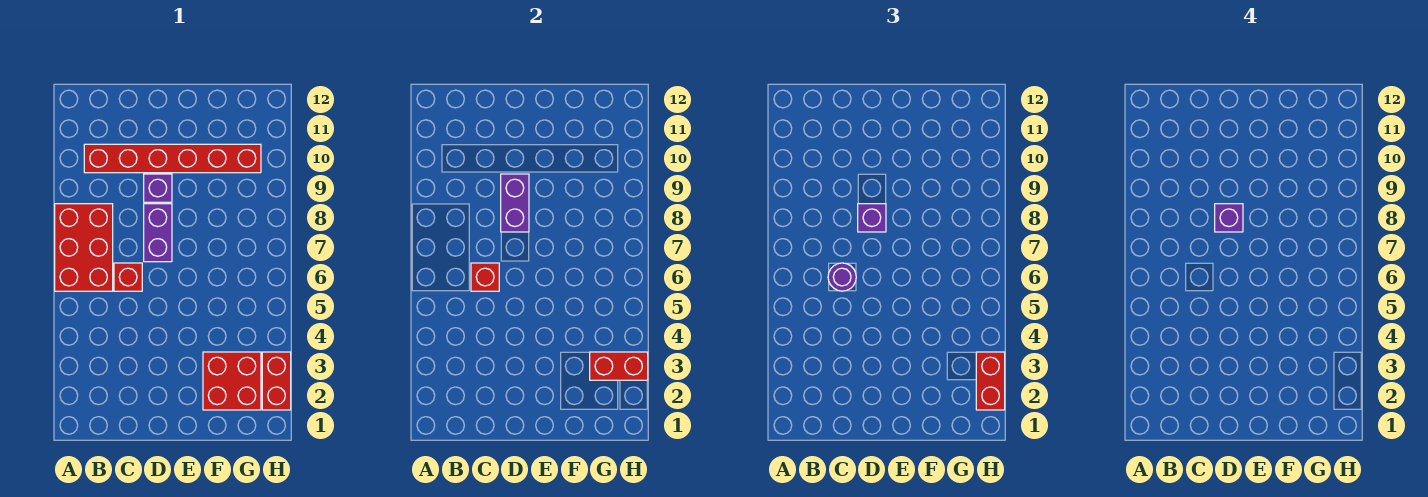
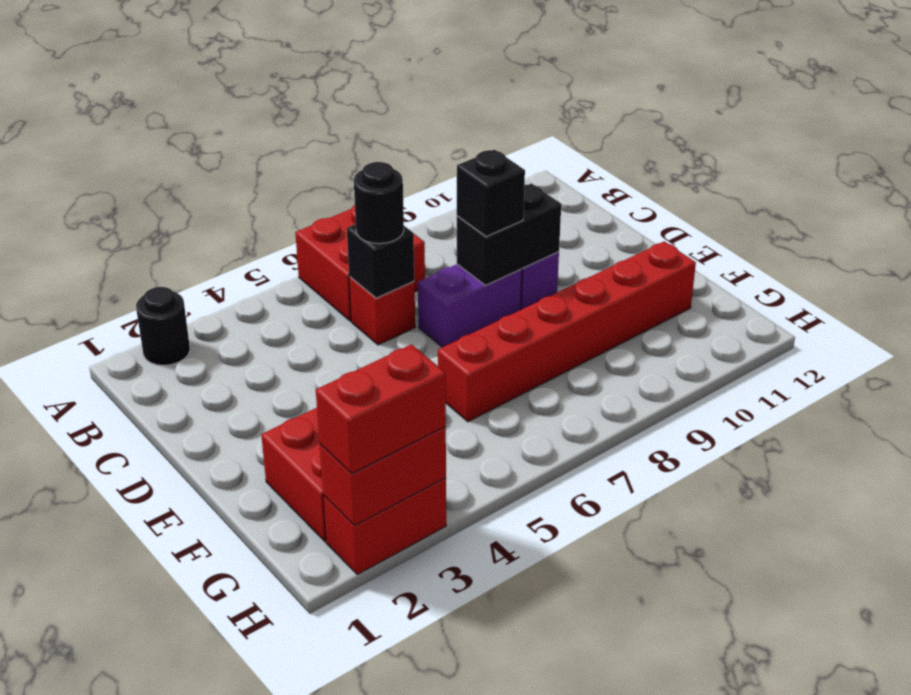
none -> black round brick A2 level 1
red brick A6:B8 level 1 -> red brick A6:B7 level 1
red brick B10:G10 level 1 -> red brick F6:F11 level 1
red brick C6 level 2 -> black brick C6 level 2
purple round brick C6 level 3 -> black round brick C6 level 3
purple brick D8:D9 level 2 -> black brick D8:D9 level 2
purple brick D8 level 3 -> black brick D8 level 3
purple brick D8 level 4 -> none
red brick G3:H3 level 2 -> red brick H2:H3 level 2

